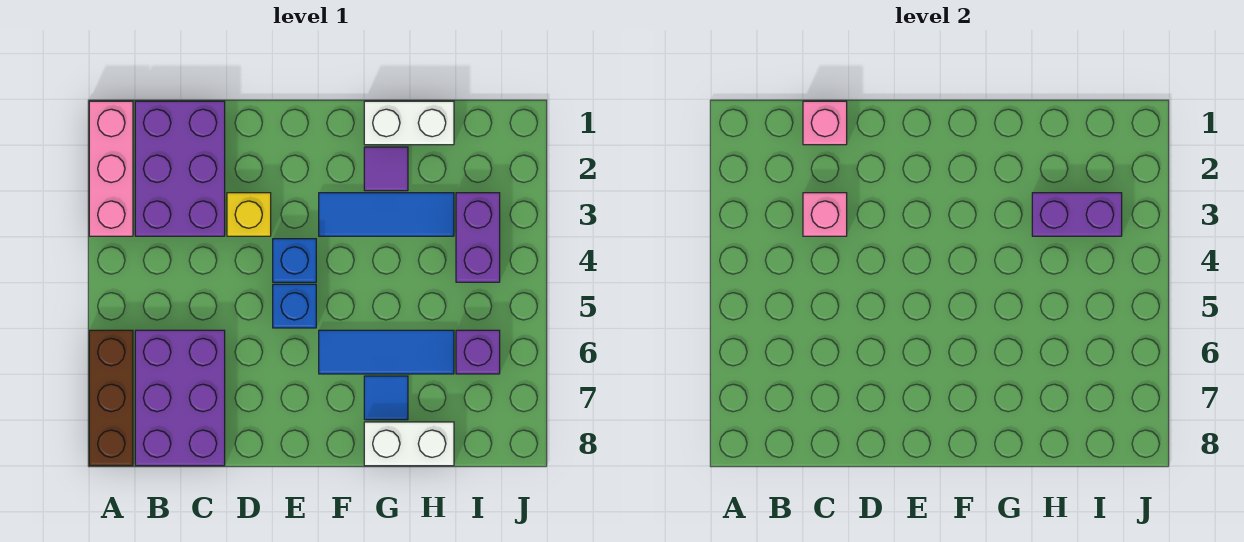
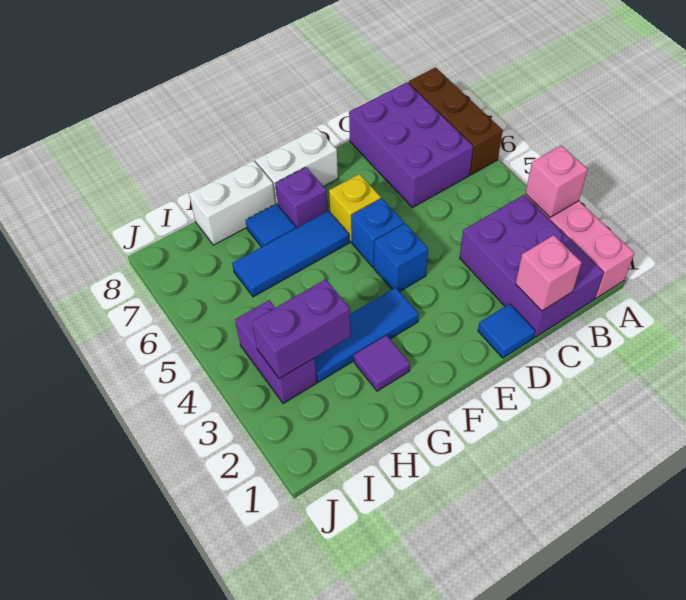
pink brick C3 level 2 -> pink brick A3 level 2
none -> blue tile D1 level 1
yellow brick D3 level 1 -> yellow brick E6 level 1
white brick G1:H1 level 1 -> white brick E8:F8 level 1
purple brick I6 level 1 -> purple brick F7 level 1

